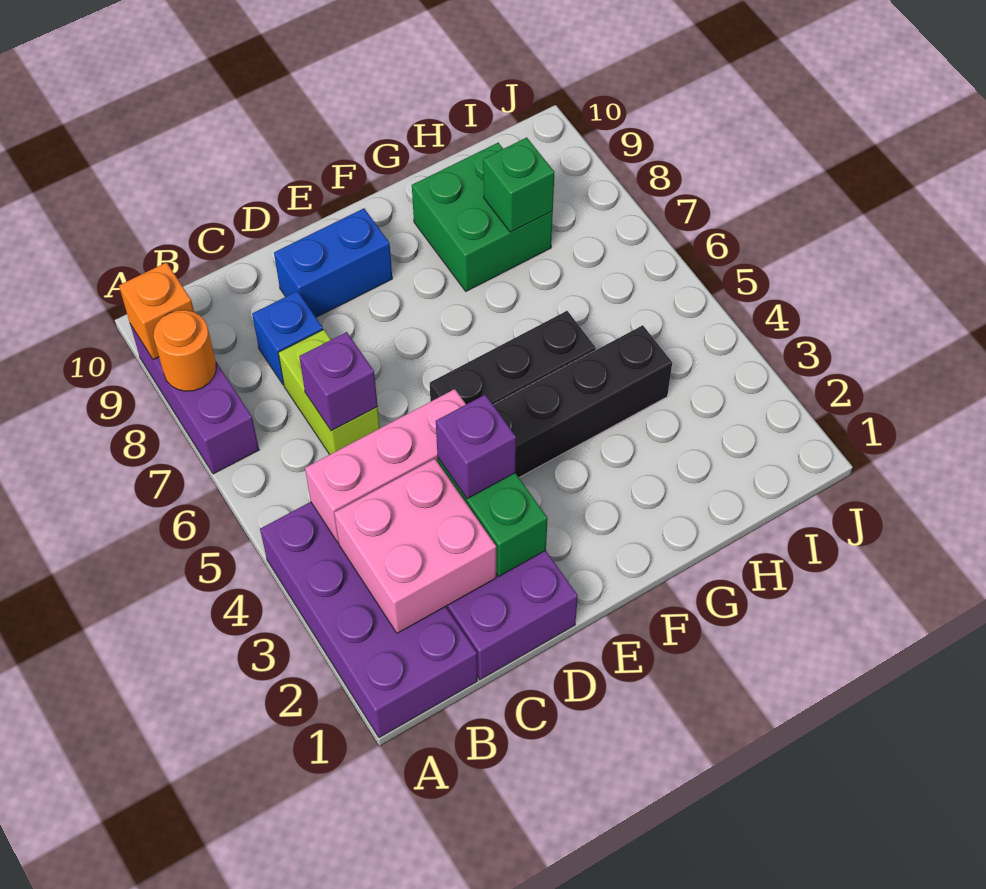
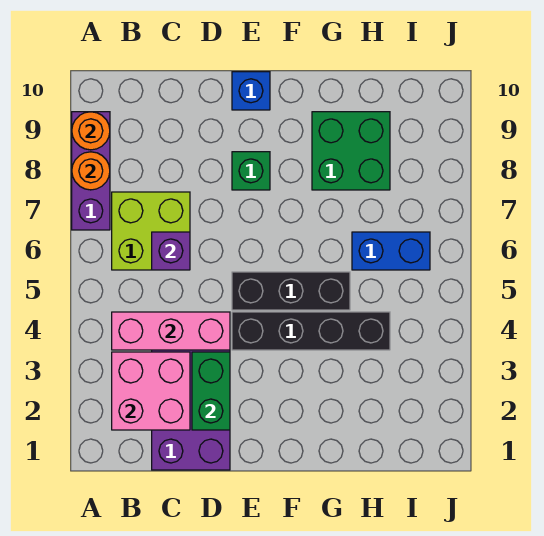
purple brick A1:B4 level 1 -> none
orange brick A9 level 2 -> orange round brick A9 level 2
lime brick C6:C7 level 1 -> lime brick B6:C7 level 1
blue brick C8 level 1 -> blue brick E10 level 1
purple brick D3 level 3 -> none
blue brick D9:E9 level 1 -> blue brick H6:I6 level 1
green brick H8 level 2 -> green brick E8 level 1

